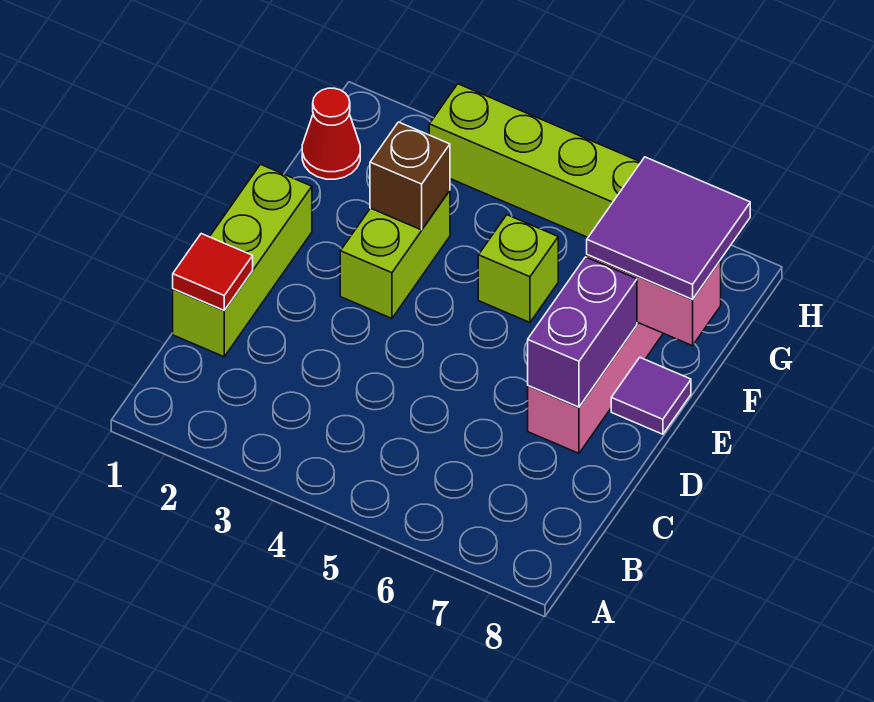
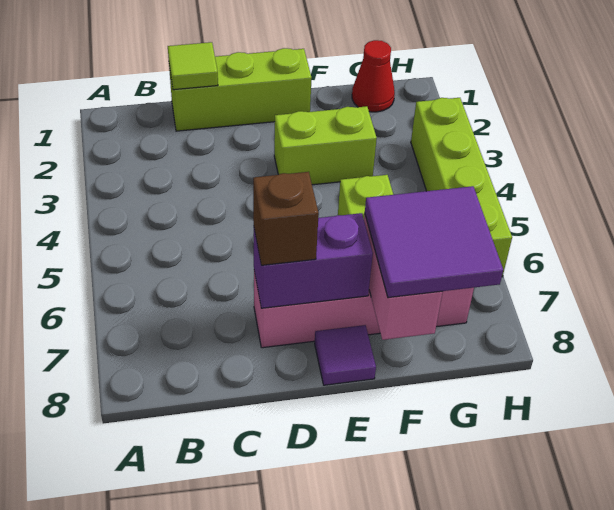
red tile C1 level 2 -> lime tile C1 level 2
brown brick F3 level 2 -> brown brick D7 level 3

